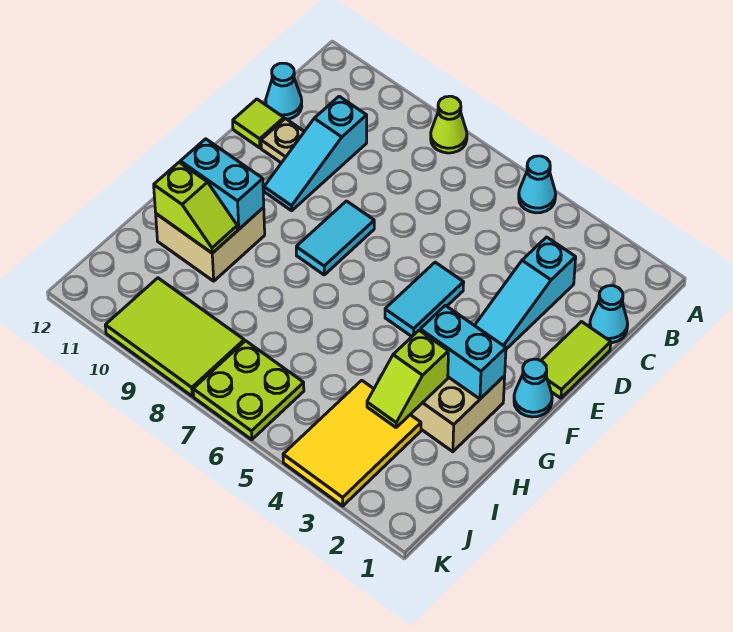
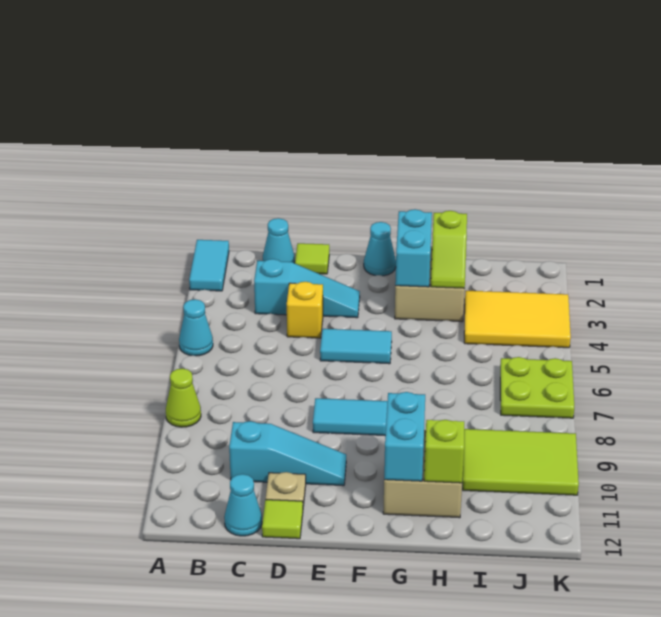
none -> cyan tile A1:A2 level 1
lime tile D1:E1 level 1 -> lime tile D1 level 1
none -> yellow brick D4 level 1
lime slope H3:I3 level 2 top H -> lime slope H2:H3 level 2 top 2
lime tile J8:K10 level 1 -> lime tile I9:K10 level 1

